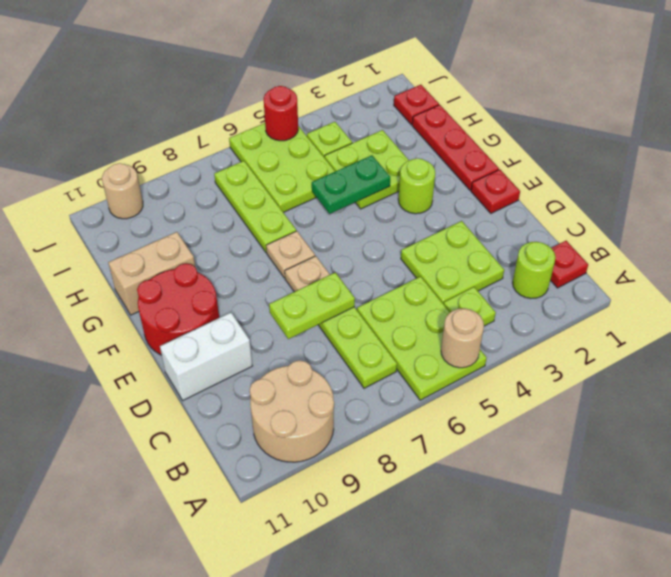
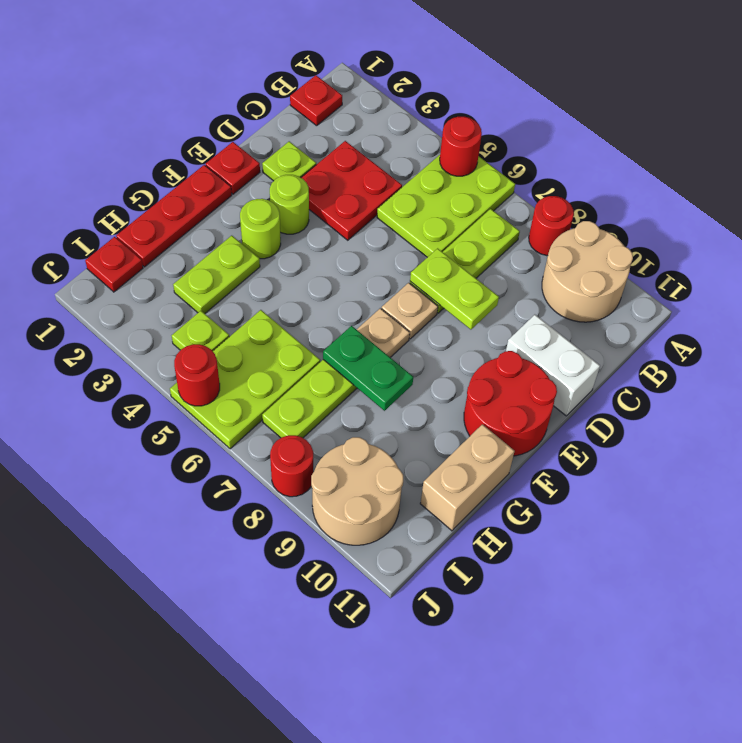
tan round brick A5 level 2 -> red round brick A5 level 2
none -> red round brick A8 level 1
lime round brick B2 level 1 -> lime round brick E3 level 1
lime plate B4 level 1 -> lime plate D2 level 1
lime plate C3:D4 level 1 -> red plate C3:D4 level 1
lime plate G3:H4 level 1 -> lime plate G3:H3 level 1
green plate G4:G5 level 2 -> green plate G7:G8 level 2
tan brick G10:G11 level 1 -> tan brick G11:H11 level 1
none -> red round brick J8 level 1
tan round brick J10 level 1 -> tan round brick I9:J10 level 1

